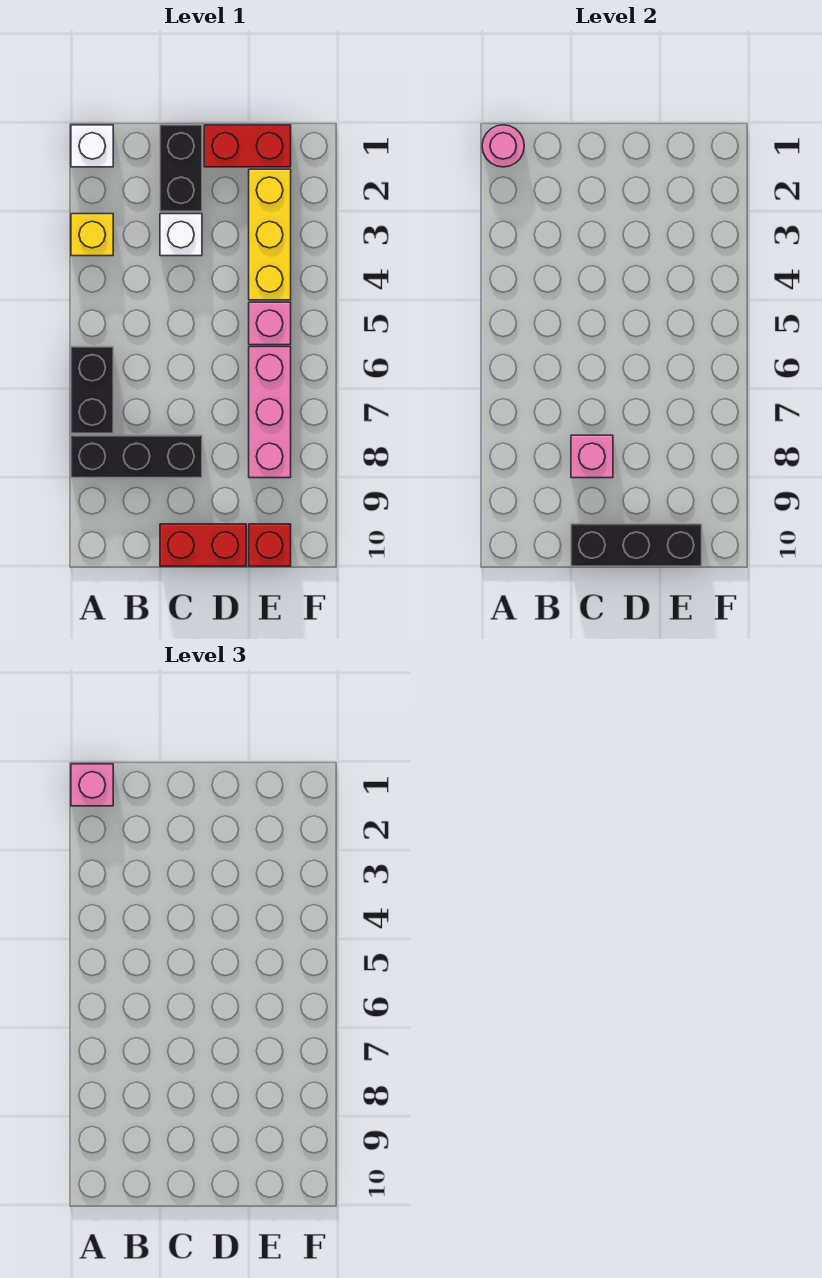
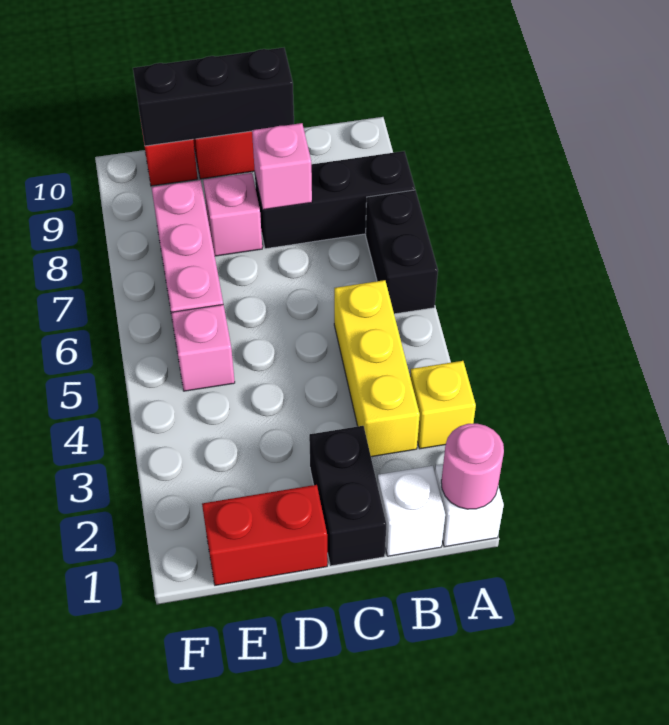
pink brick A1 level 3 -> pink brick D8 level 1
white brick C3 level 1 -> white brick B1 level 1
yellow brick E2:E4 level 1 -> yellow brick B3:B5 level 1

